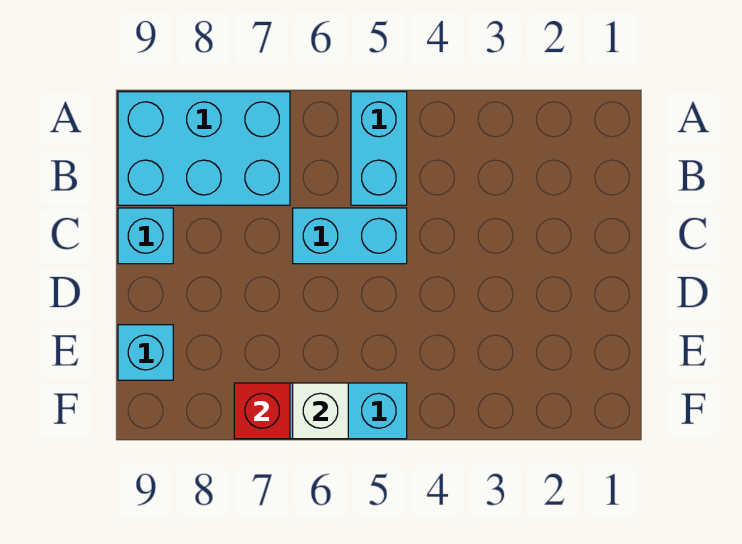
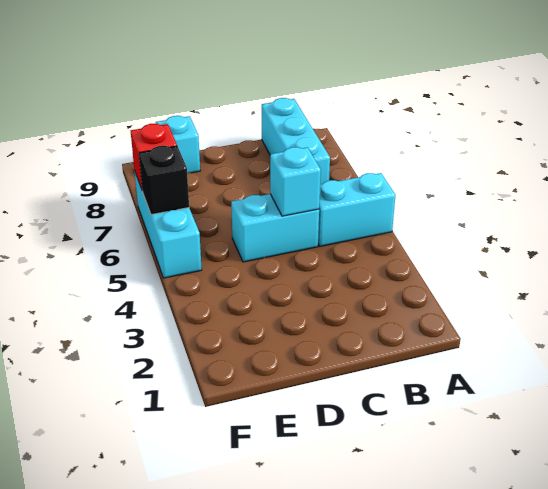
cyan brick A7:B9 level 1 -> cyan brick B7:B9 level 1
cyan brick C5:C6 level 1 -> cyan brick C5:D5 level 1
cyan brick C9 level 1 -> cyan brick C5 level 2
white brick F6 level 2 -> black brick F6 level 2

